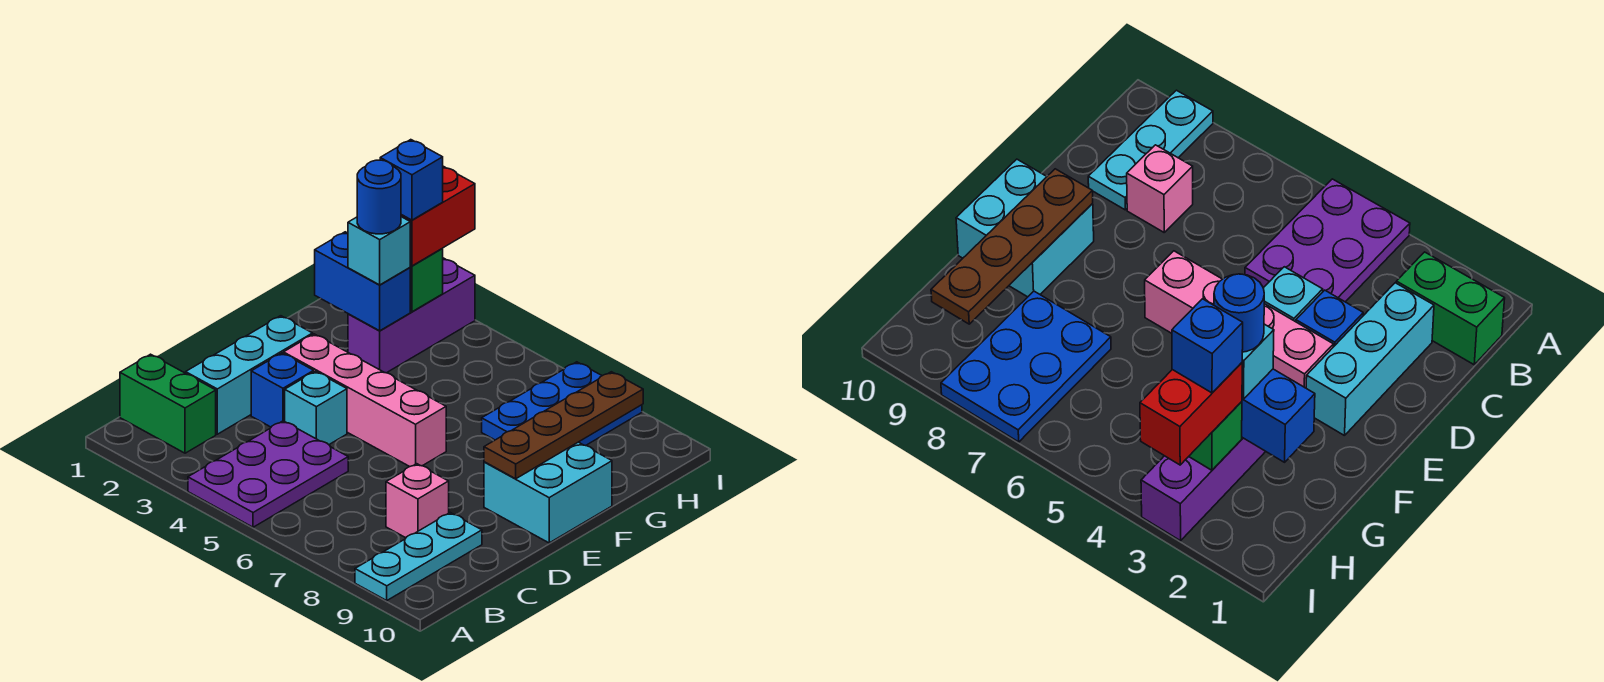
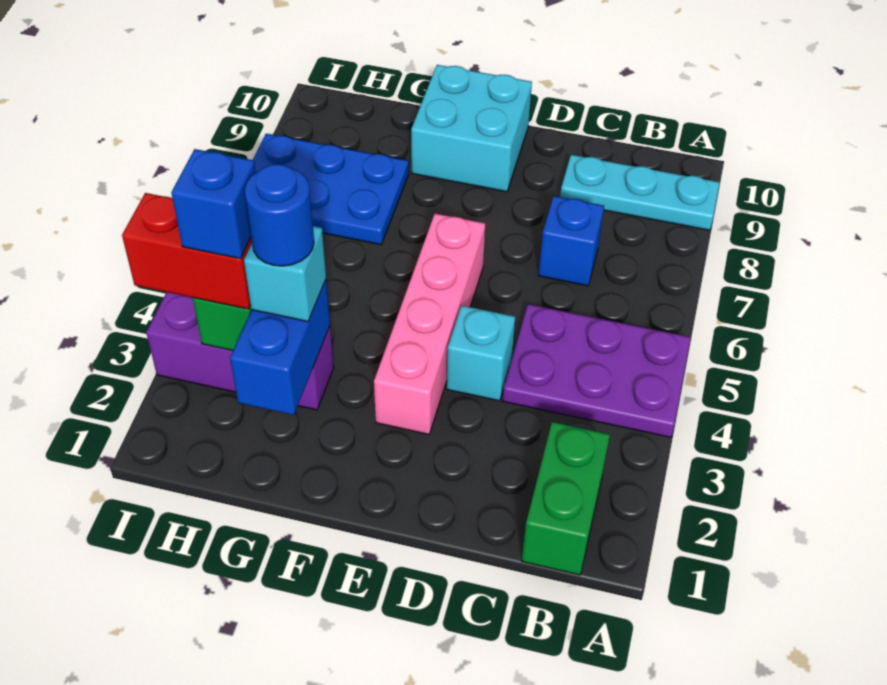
cyan brick C2:E2 level 1 -> none
pink brick C8 level 1 -> none
blue brick D3 level 1 -> blue brick C7 level 1
brown plate E9:H9 level 2 -> none

